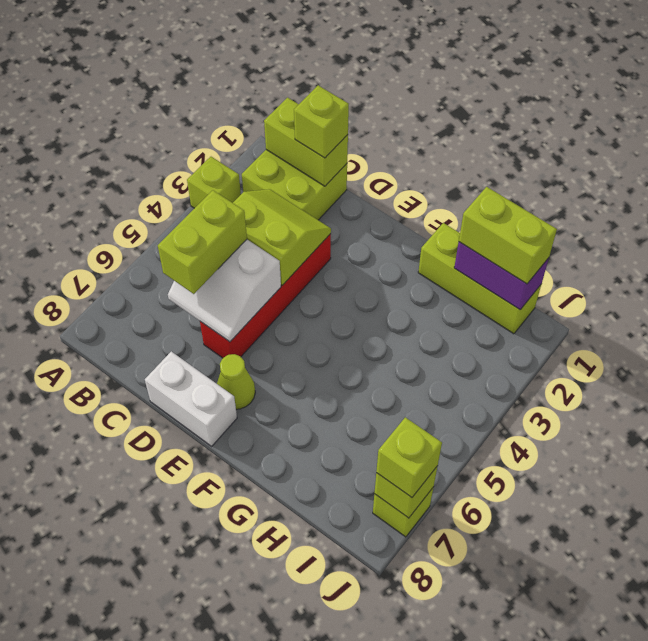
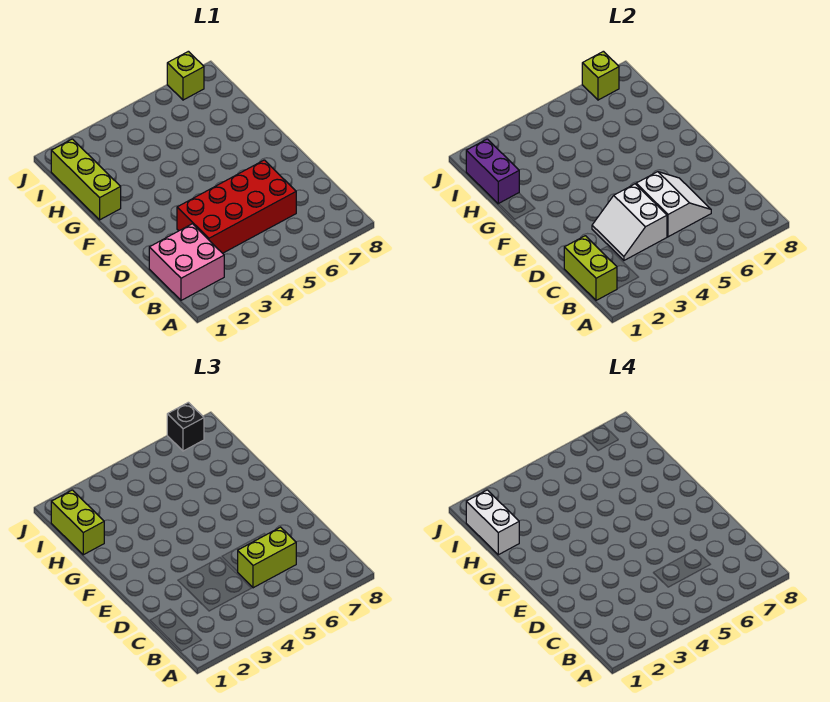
lime brick A3 level 1 -> none
lime brick B1:C2 level 1 -> pink brick B1:C2 level 1
lime brick C1 level 3 -> none
lime slope C3:D4 level 2 top 4 -> white slope C3:D4 level 2 top 4
red brick D3:D6 level 1 -> red brick C3:D6 level 1
white brick D8:E8 level 1 -> white brick H1:I1 level 4
lime cone E7 level 1 -> none
lime brick J7 level 3 -> black brick J7 level 3

